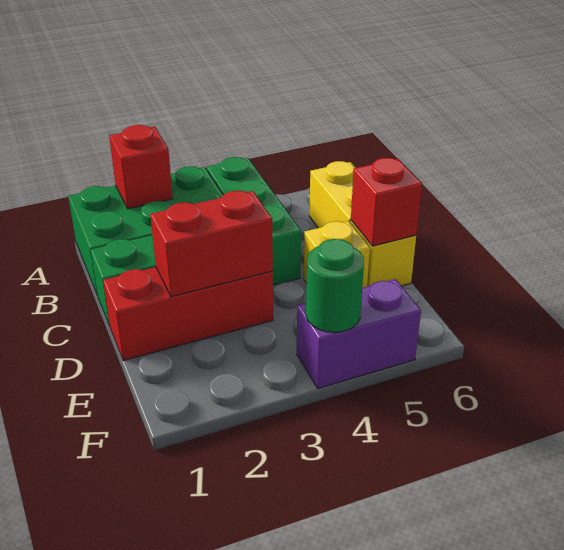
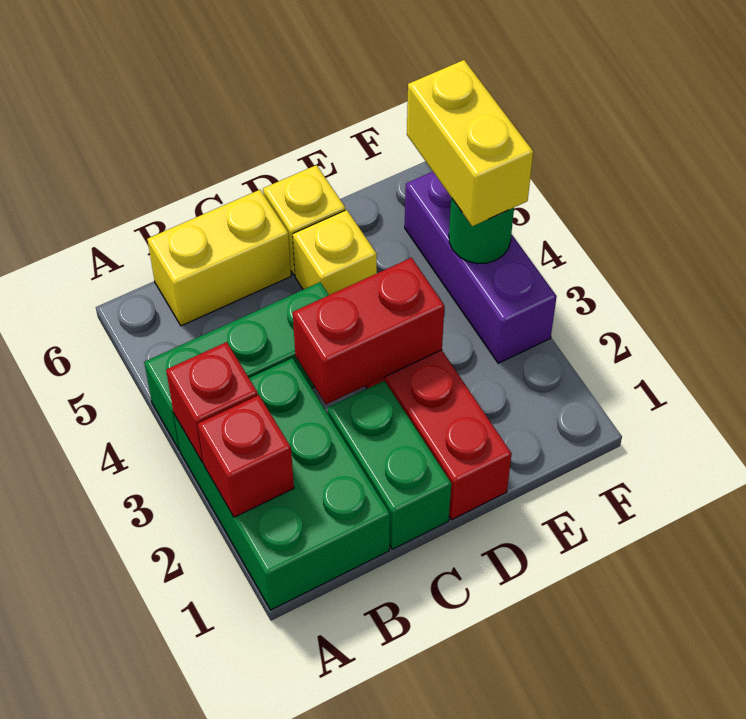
red brick D2:D3 level 2 -> red brick C3:D3 level 2
red brick D6 level 2 -> red brick A3 level 2
purple brick F4:F5 level 1 -> purple brick F3:F5 level 1
none -> yellow brick F4:F5 level 3

